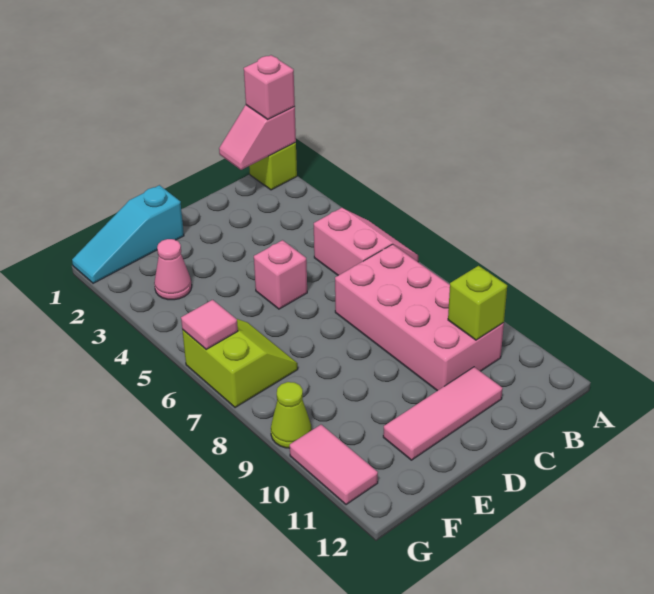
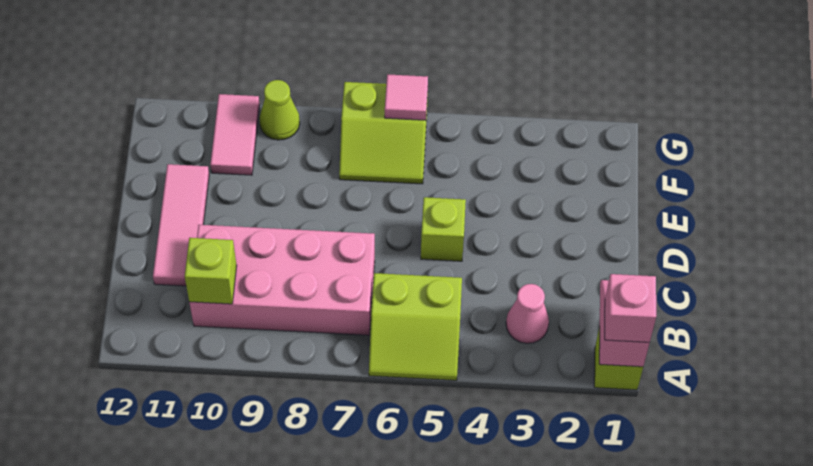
pink slope A5:B6 level 1 top B -> lime slope A5:B6 level 1 top B
pink brick D5 level 1 -> lime brick D5 level 1
cyan slope E1:G1 level 1 top E -> none
pink cone F3 level 1 -> pink cone B3 level 1
pink tile G10:G11 level 1 -> pink tile F10:G10 level 1

